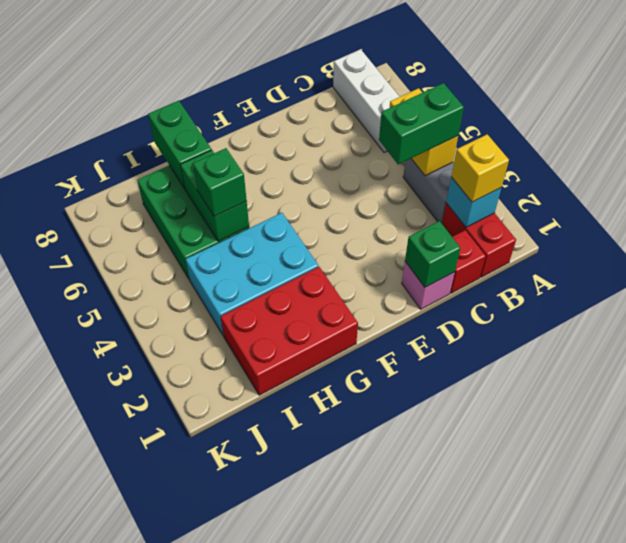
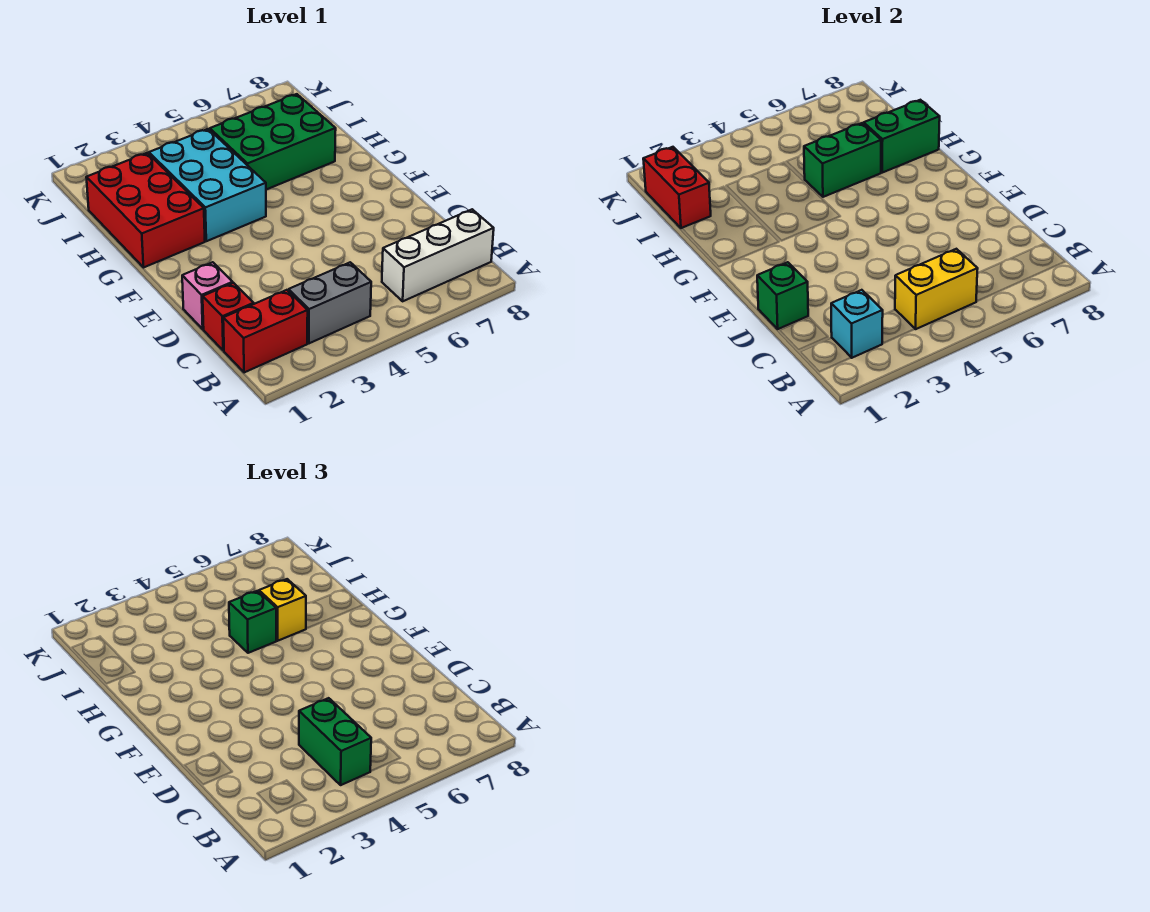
yellow brick B2 level 3 -> yellow brick H6 level 3
none -> red brick I1:J1 level 2

